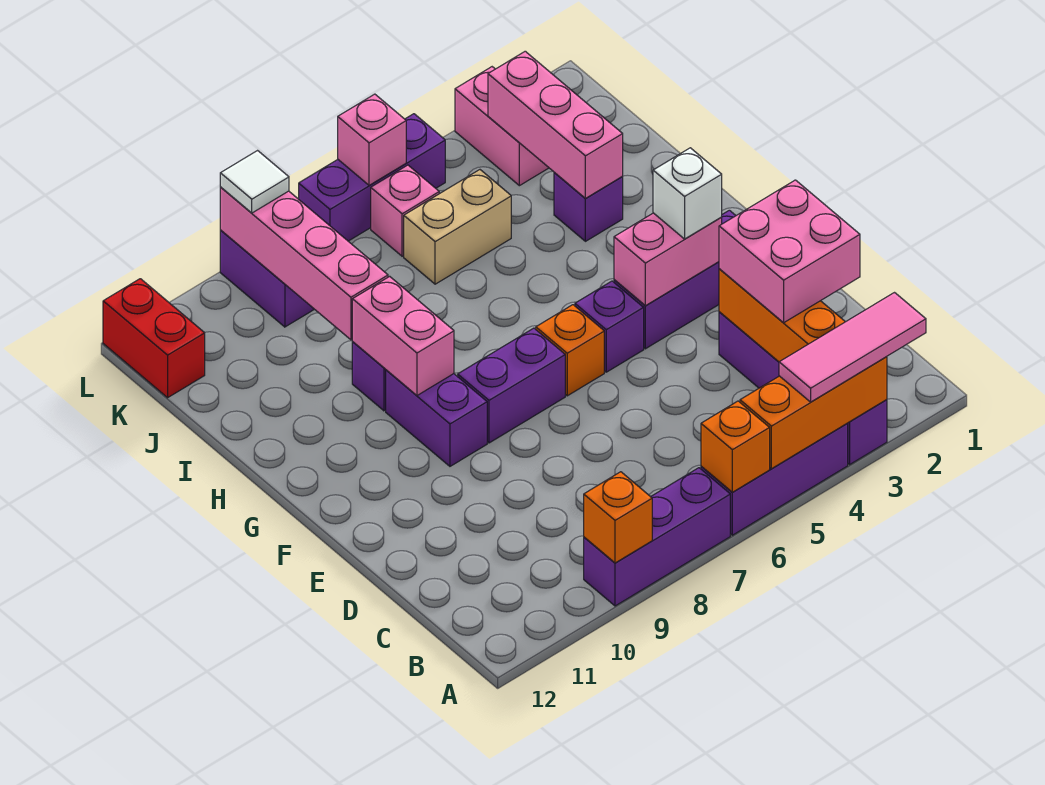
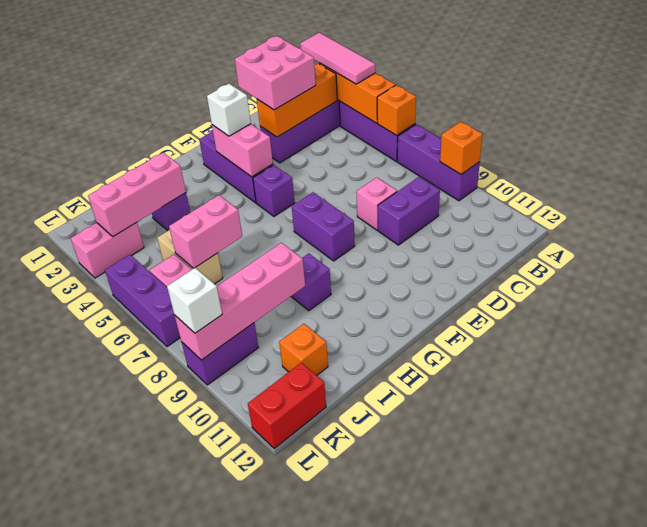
orange brick F6 level 1 -> orange brick J11 level 1
purple brick F9:G9 level 1 -> purple brick C9:D9 level 1
pink brick G9:H9 level 2 -> pink brick I6:J6 level 2
pink brick L6 level 2 -> pink brick D8 level 1
white tile L9 level 3 -> white brick L9 level 3

